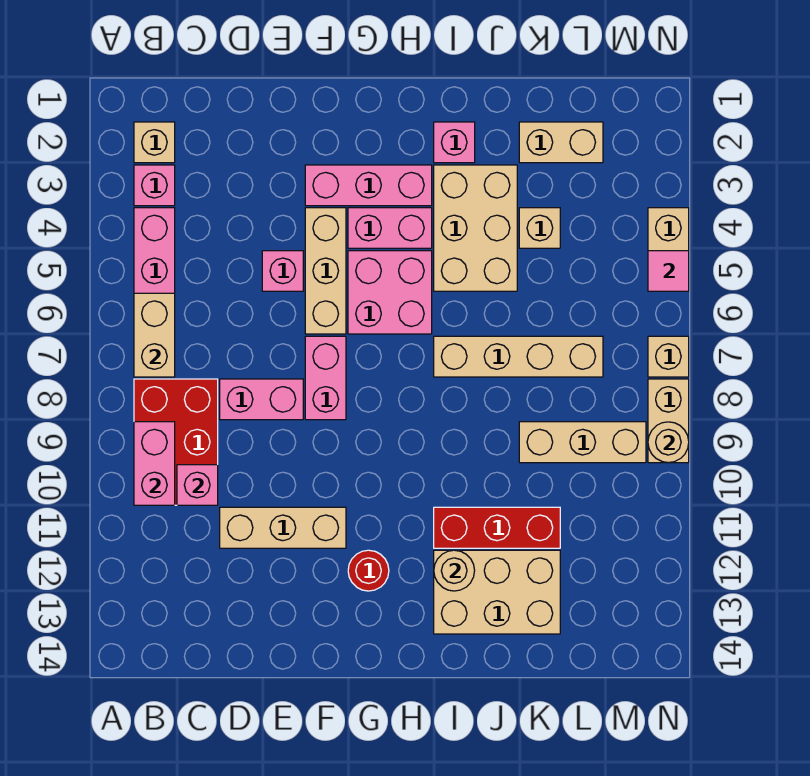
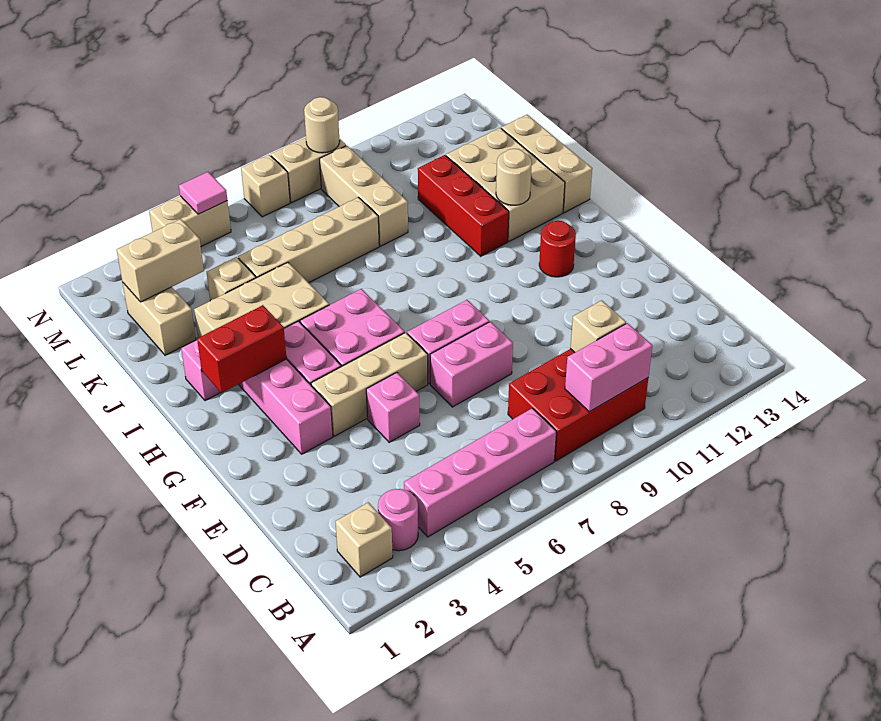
pink brick B3 level 1 -> pink round brick B3 level 1
tan brick B6:B7 level 2 -> tan brick L2:L3 level 2
pink brick C10 level 2 -> tan brick C10 level 2
pink brick D8:E8 level 1 -> pink brick E7:E8 level 1
tan brick D11:F11 level 1 -> tan brick I14:K14 level 1
none -> red brick H2:H3 level 2
tan brick I7:L7 level 1 -> tan brick K5:K8 level 1

